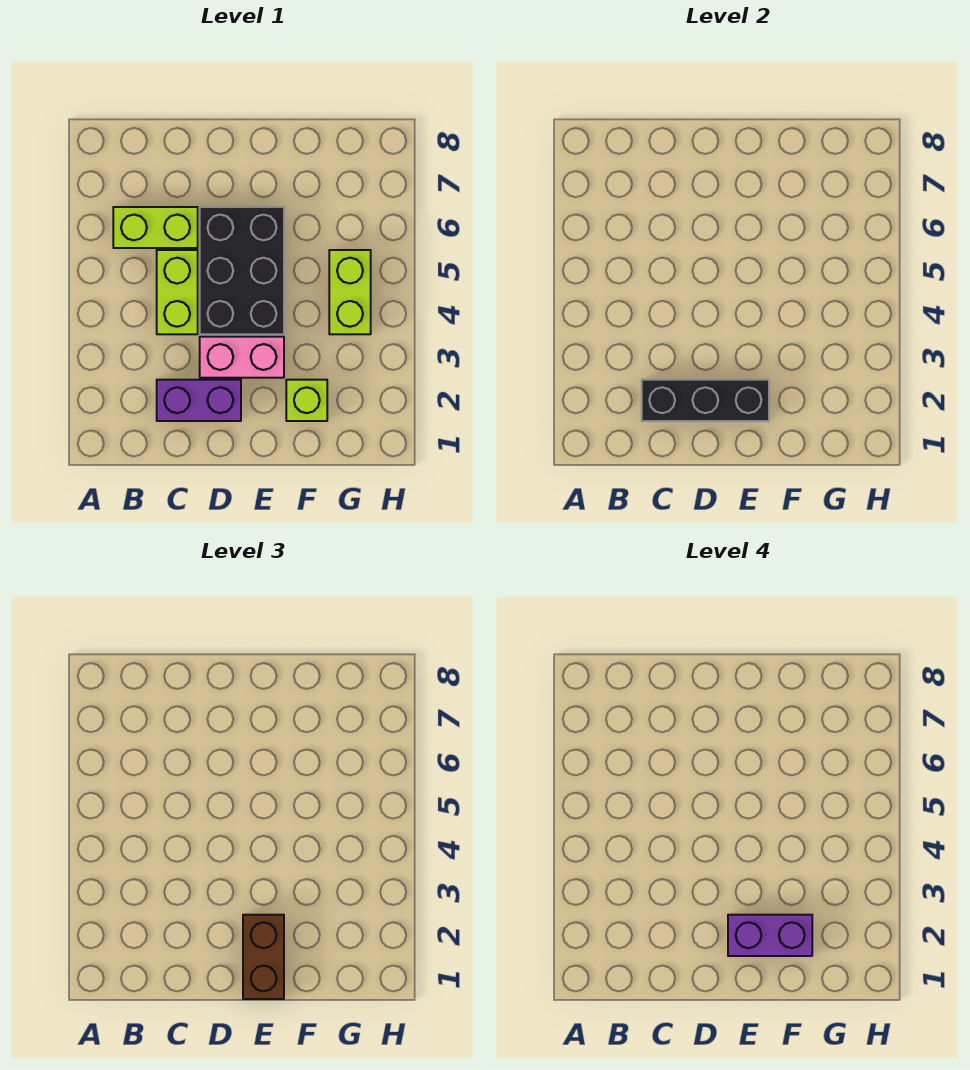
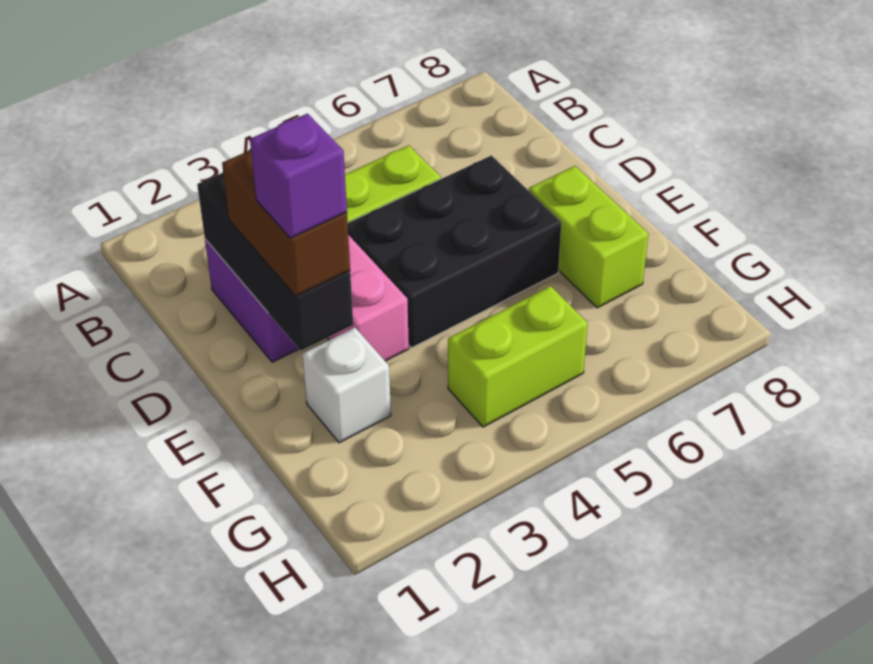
lime brick B6:C6 level 1 -> lime brick E7:F7 level 1
brown brick E1:E2 level 3 -> brown brick D2:E2 level 3
purple brick E2:F2 level 4 -> purple brick E2 level 4
lime brick F2 level 1 -> white brick F2 level 1

